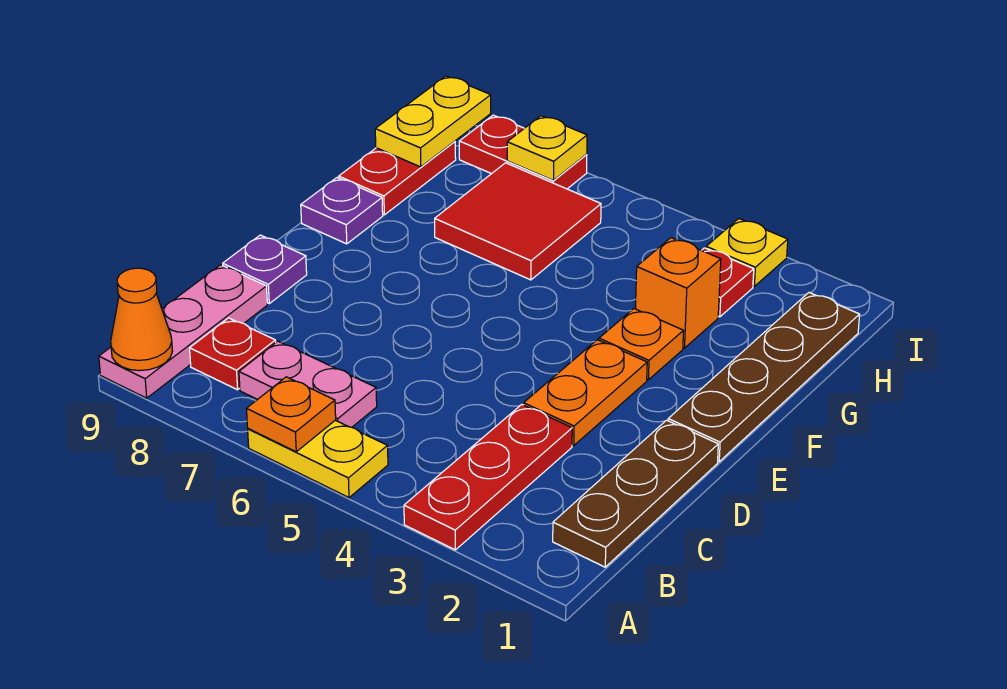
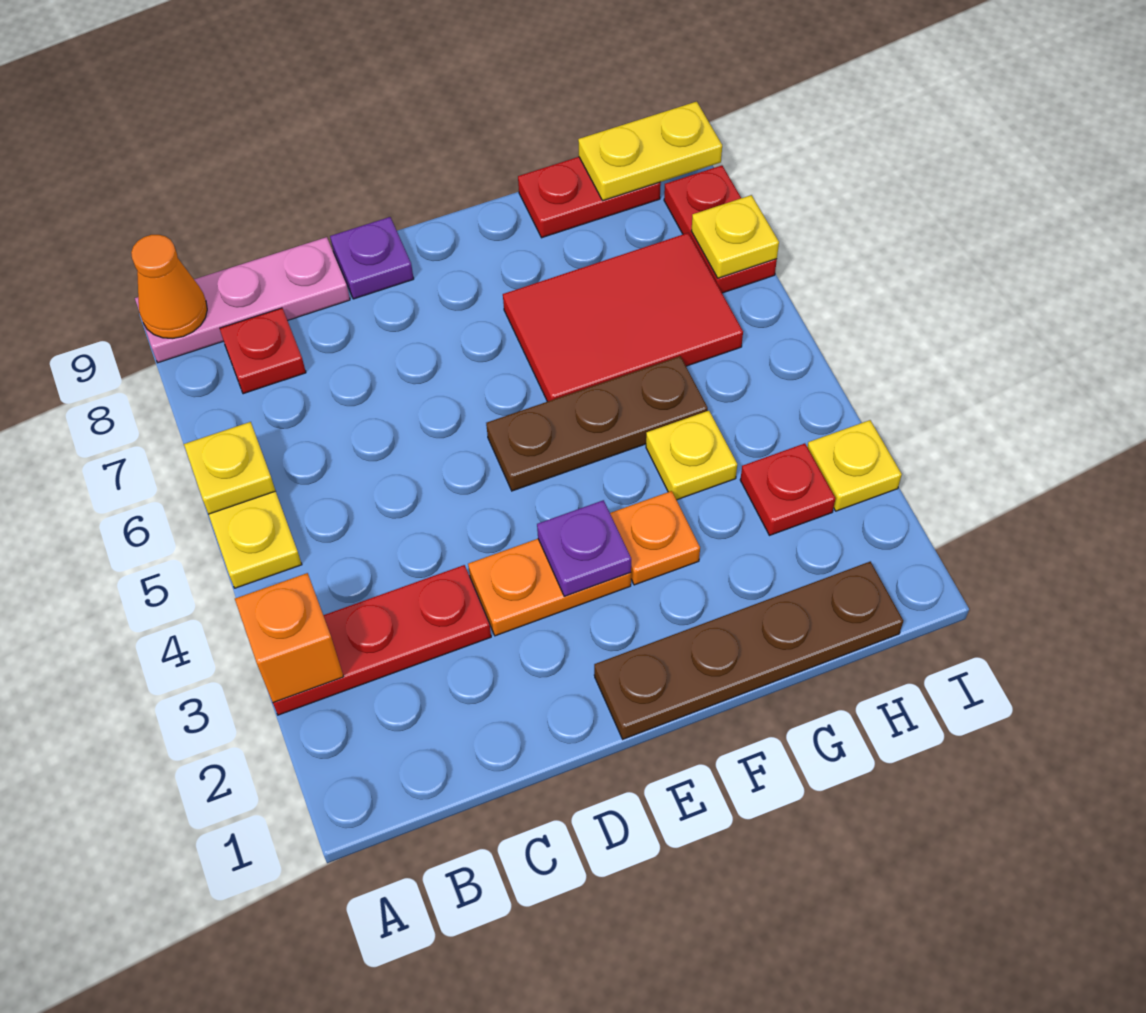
orange plate A6 level 2 -> yellow plate A6 level 2
brown plate B1:D1 level 1 -> brown plate E5:G5 level 1
pink plate B6:B7 level 1 -> none
purple plate F9 level 1 -> purple plate E3 level 2
orange brick G3 level 1 -> orange brick A3 level 2
none -> yellow plate G4 level 1
red tile G6:H7 level 1 -> red tile F6:H7 level 1

